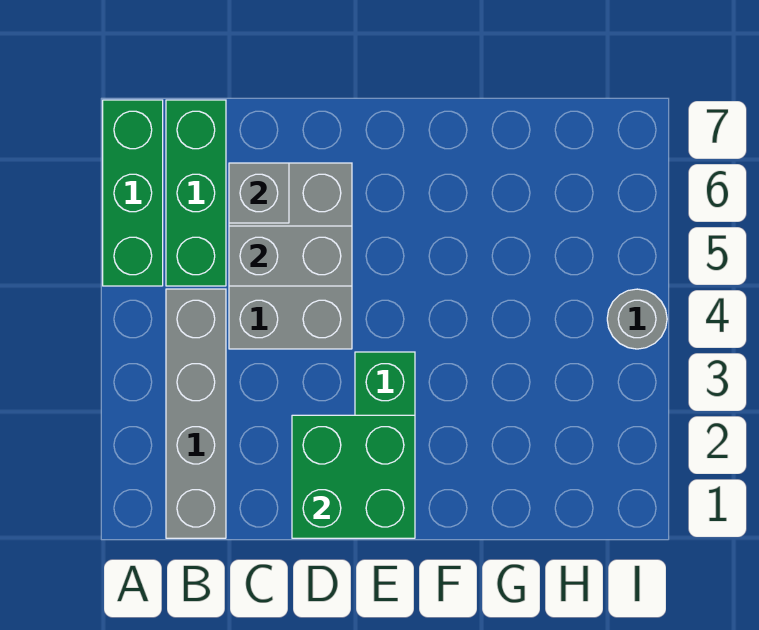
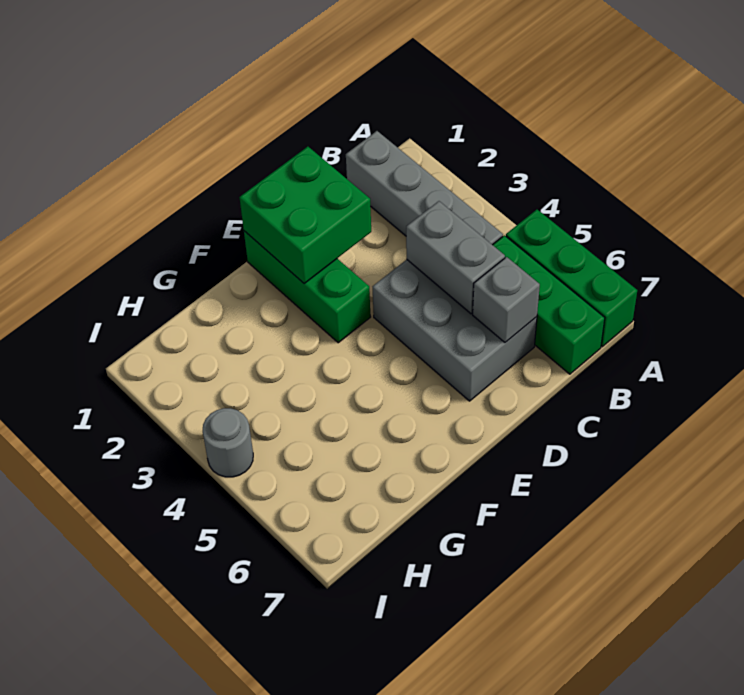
grey brick C5:D5 level 2 -> grey brick C4:C5 level 2

